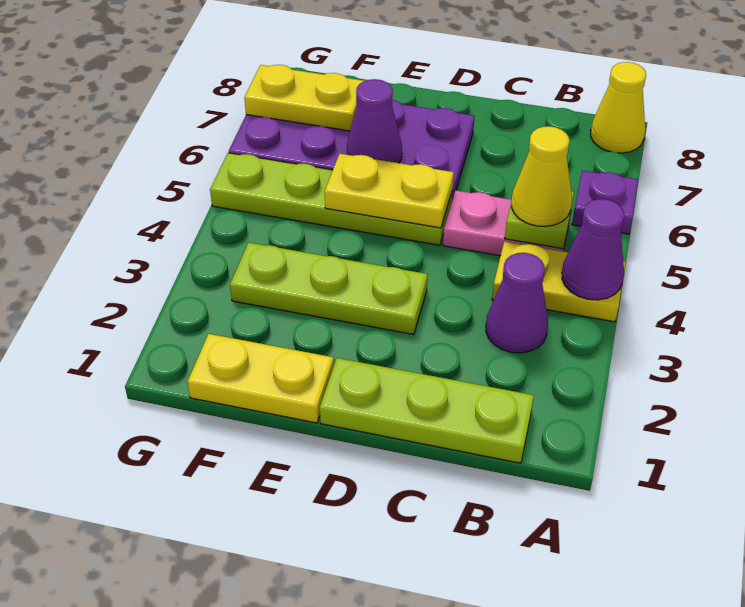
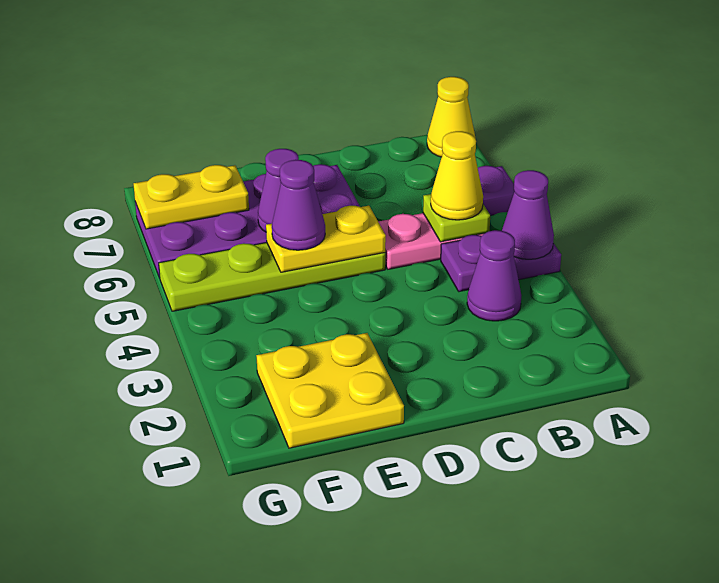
yellow plate A4:B4 level 1 -> purple plate A4:B4 level 1
lime plate B1:D1 level 1 -> none
lime plate D3:F3 level 1 -> none
yellow plate E1:F1 level 1 -> yellow plate E1:F2 level 1
none -> purple cone E5 level 3

